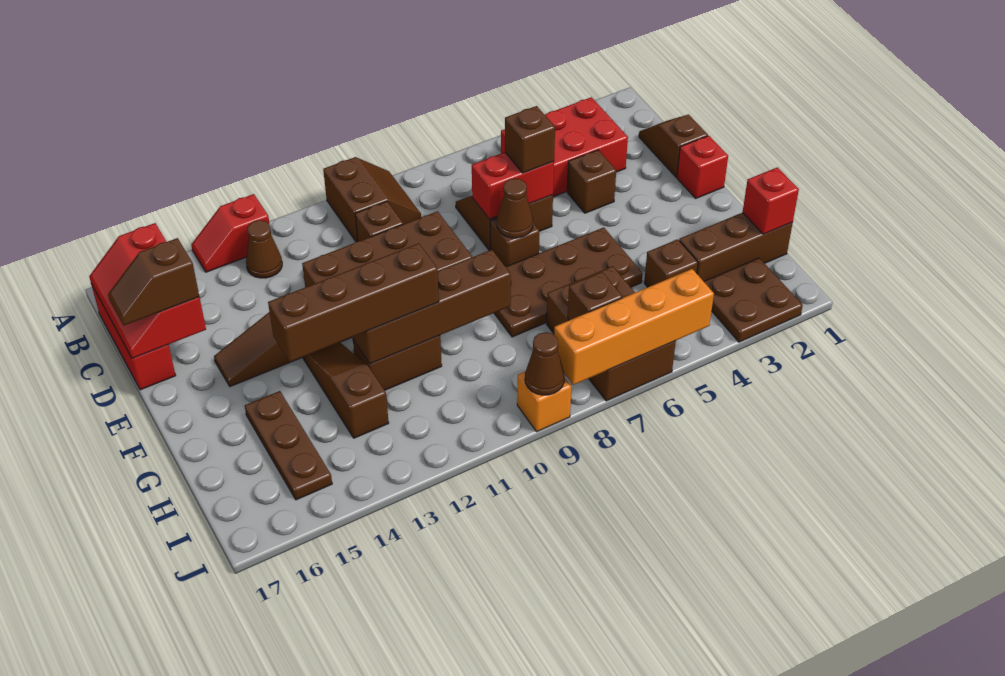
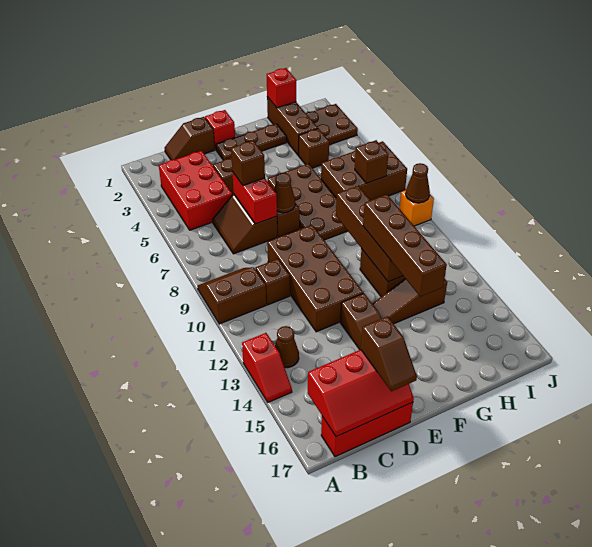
brown plate G15:I15 level 1 -> brown plate E2:G2 level 1
orange brick J5:J8 level 2 -> none

